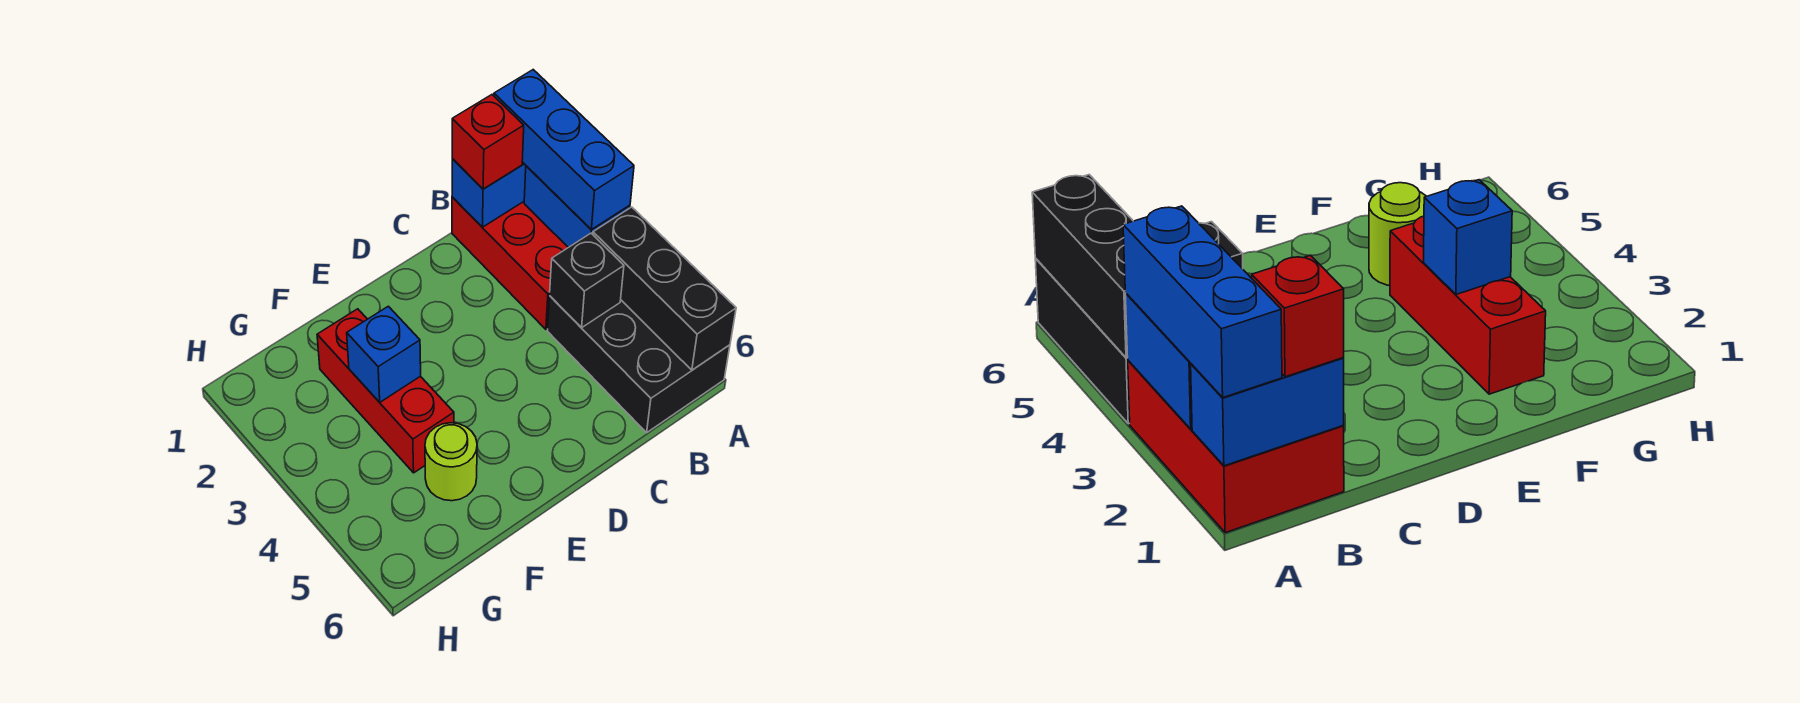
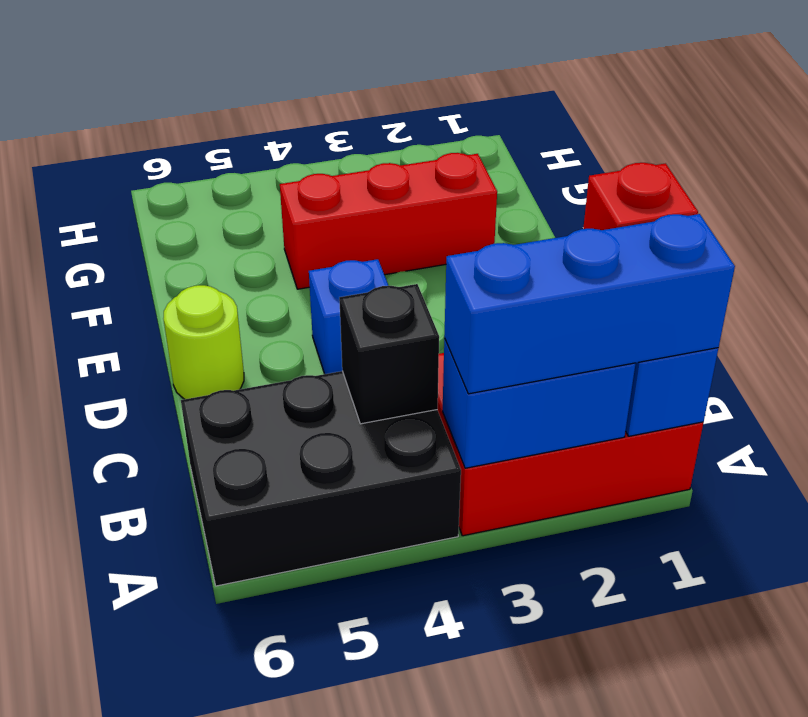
black brick A4:A6 level 2 -> none
blue brick F3 level 2 -> blue brick D4 level 1
lime round brick F5 level 1 -> lime round brick D6 level 1

